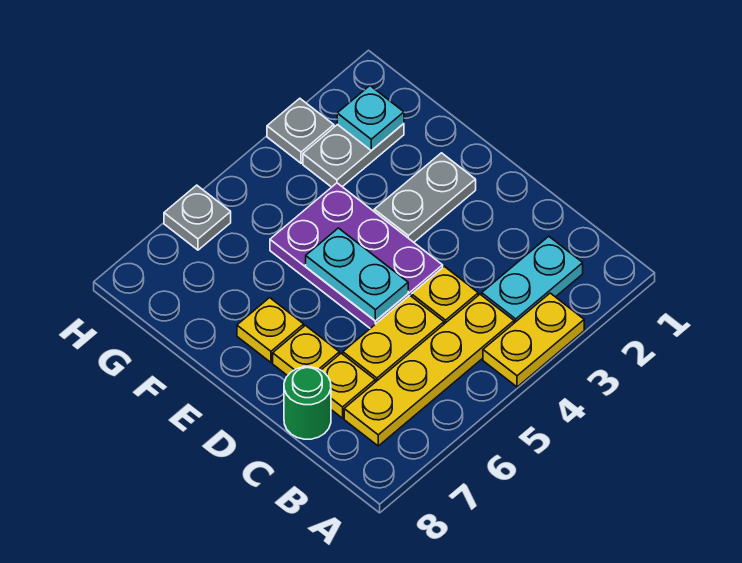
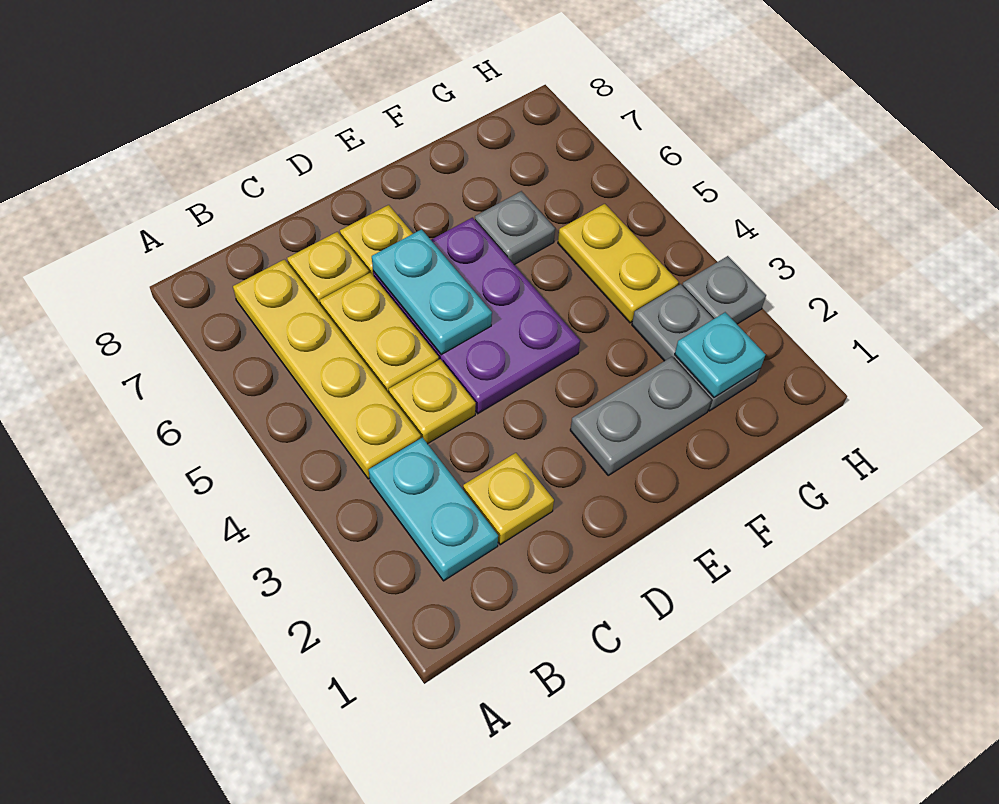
yellow plate A3:A4 level 1 -> yellow plate G4:G5 level 1
green round brick C8 level 1 -> none
purple plate D4:F5 level 1 -> purple plate D4:E6 level 1
cyan plate D5:E5 level 2 -> cyan plate D5:D6 level 2
grey plate E2:E3 level 1 -> grey plate E2:F2 level 1
yellow plate E7 level 1 -> yellow plate C2 level 1
grey plate H6 level 1 -> grey plate F6 level 1

